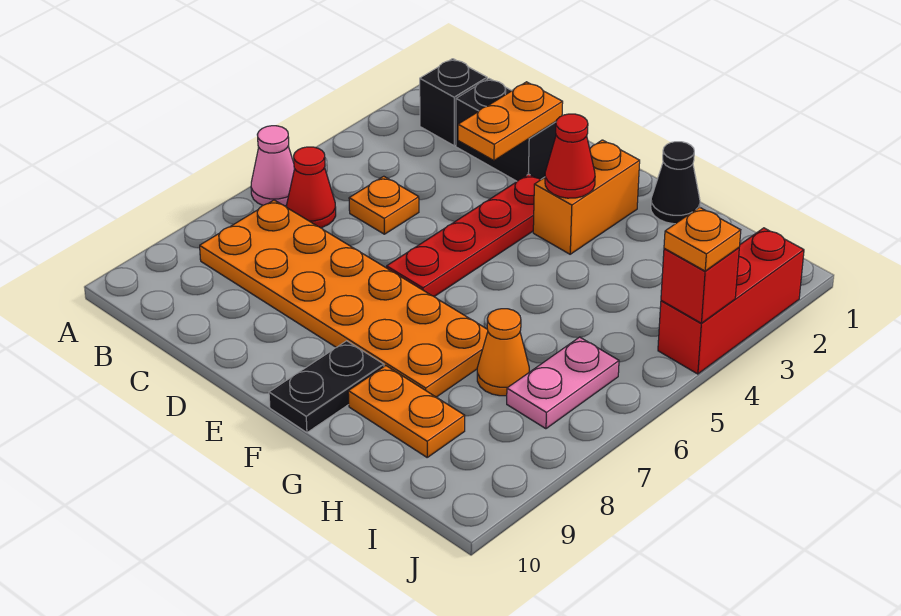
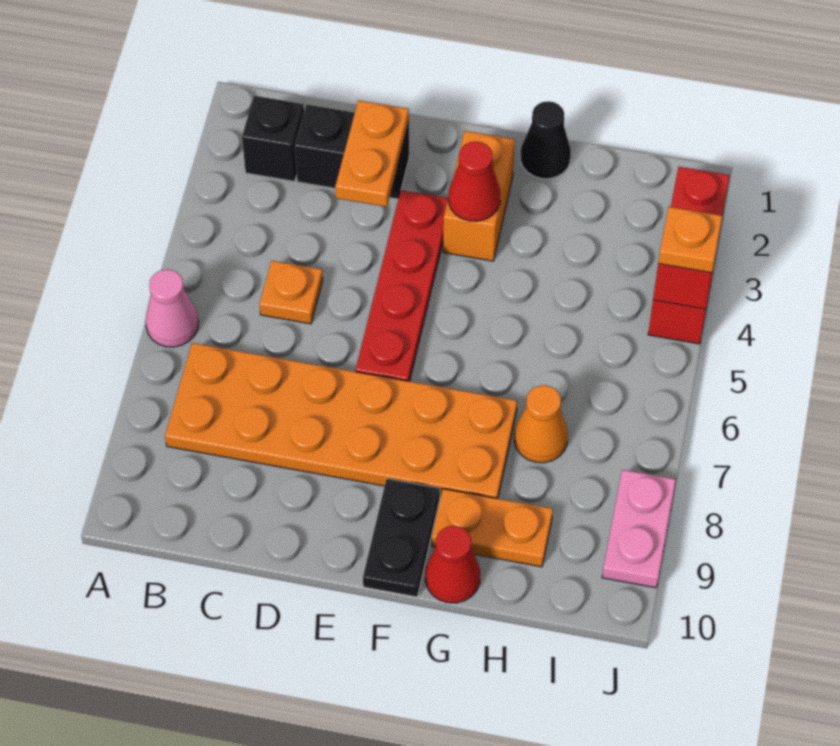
red cone B6 level 1 -> red cone G10 level 1
pink plate I6:I7 level 1 -> pink plate J8:J9 level 1

